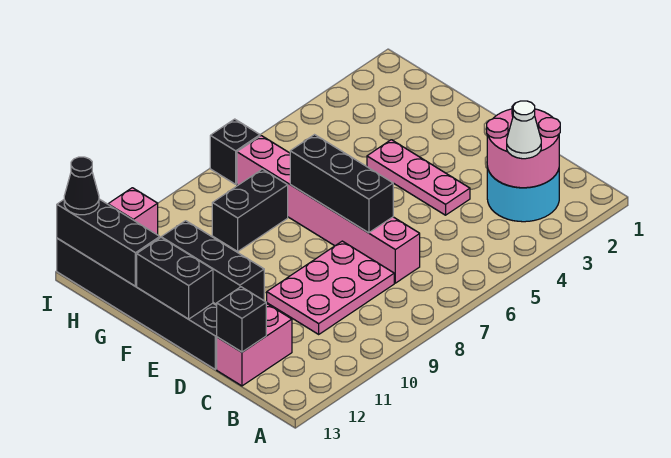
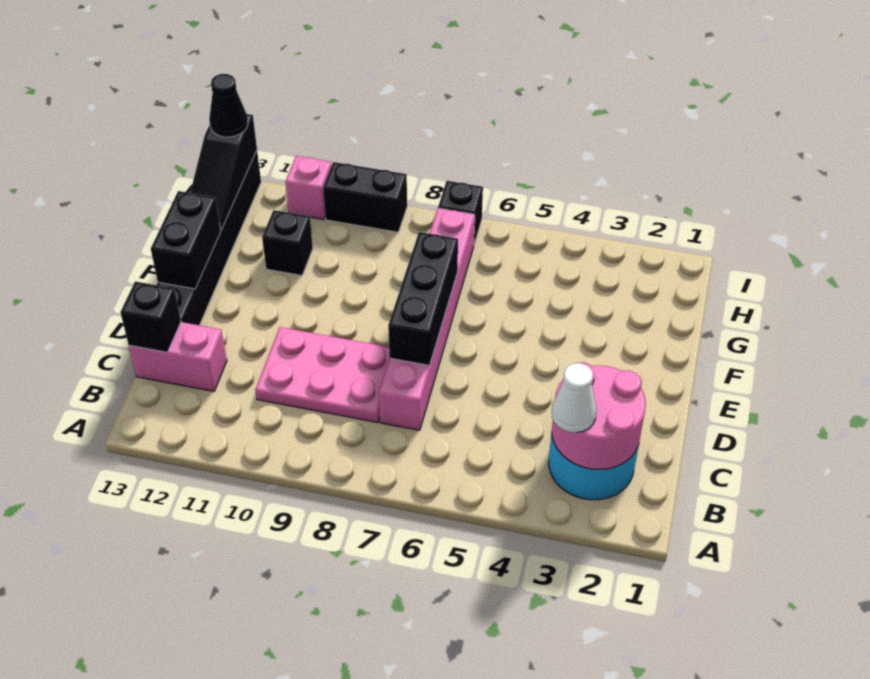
pink plate D4:F4 level 1 -> none
black brick E11:G11 level 1 -> black brick G11 level 1
black brick G8:G9 level 1 -> black brick I9:I10 level 1
black brick G13:I13 level 2 -> black slope G13:I13 level 2 top I

